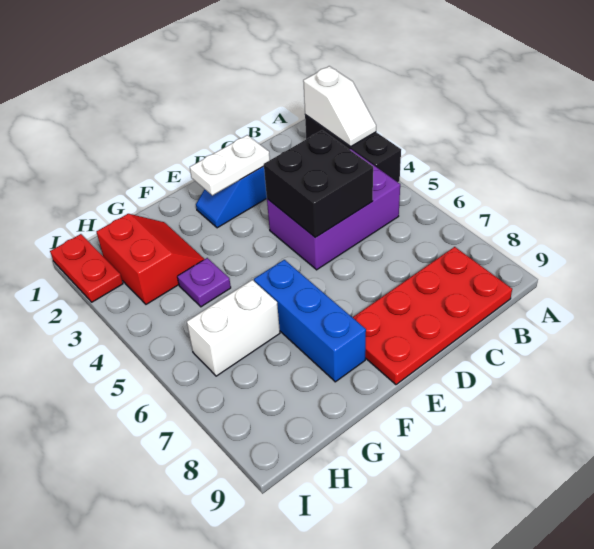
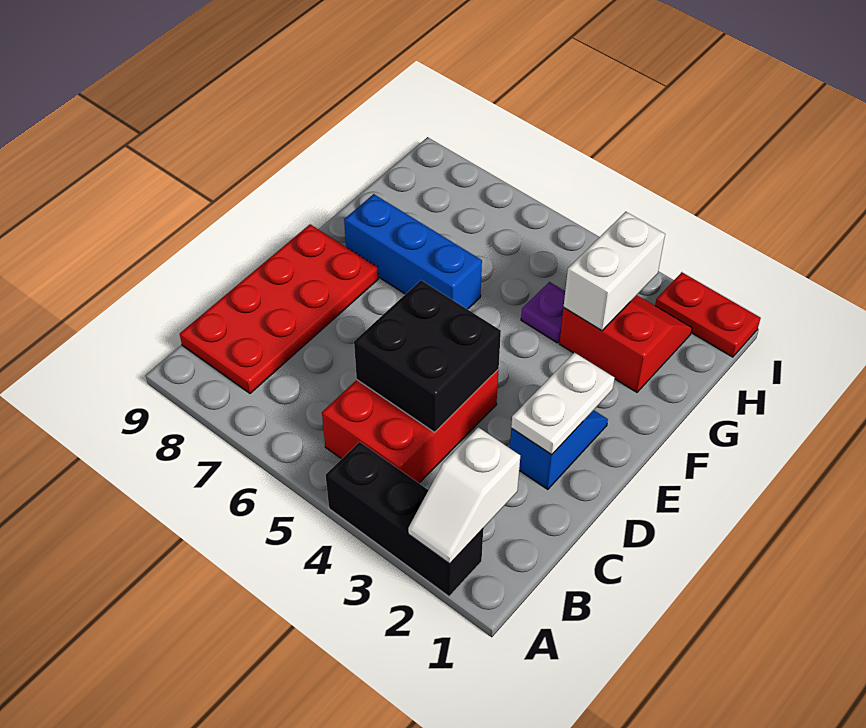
white slope A2:A3 level 2 top 2 -> white slope A2:B2 level 2 top B
purple brick B4:D5 level 1 -> red brick B4:D5 level 1
red slope G2:H3 level 1 top H -> red slope G2:H3 level 1 top G
white brick G6:H6 level 1 -> white brick G3:H3 level 2

